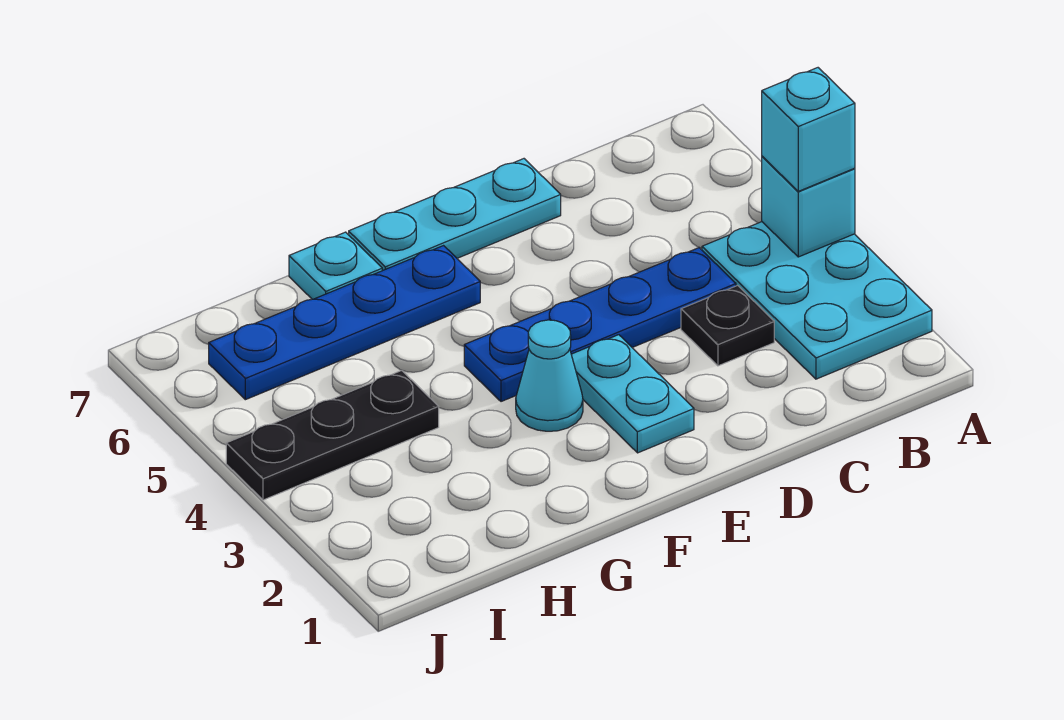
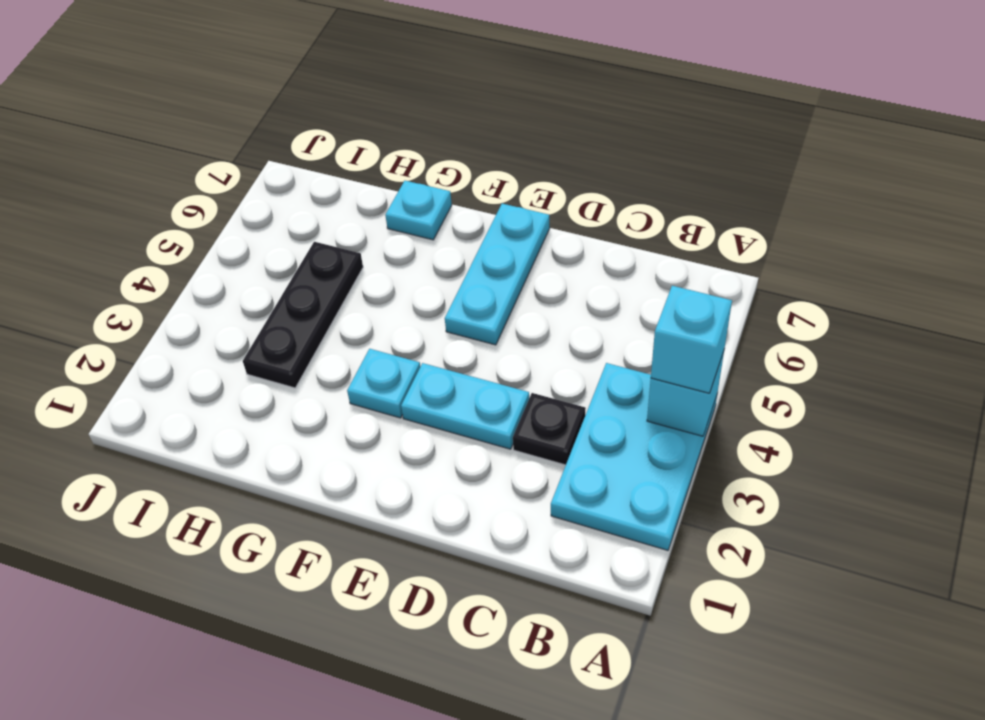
blue plate C4:F4 level 1 -> none
cyan plate D7:F7 level 1 -> cyan plate E5:E7 level 1
cyan plate E2:E3 level 1 -> cyan plate D3:E3 level 1
cyan cone F3 level 1 -> cyan plate F3 level 1
blue plate F6:I6 level 1 -> none
black plate H4:J4 level 1 -> black plate H3:H5 level 1

